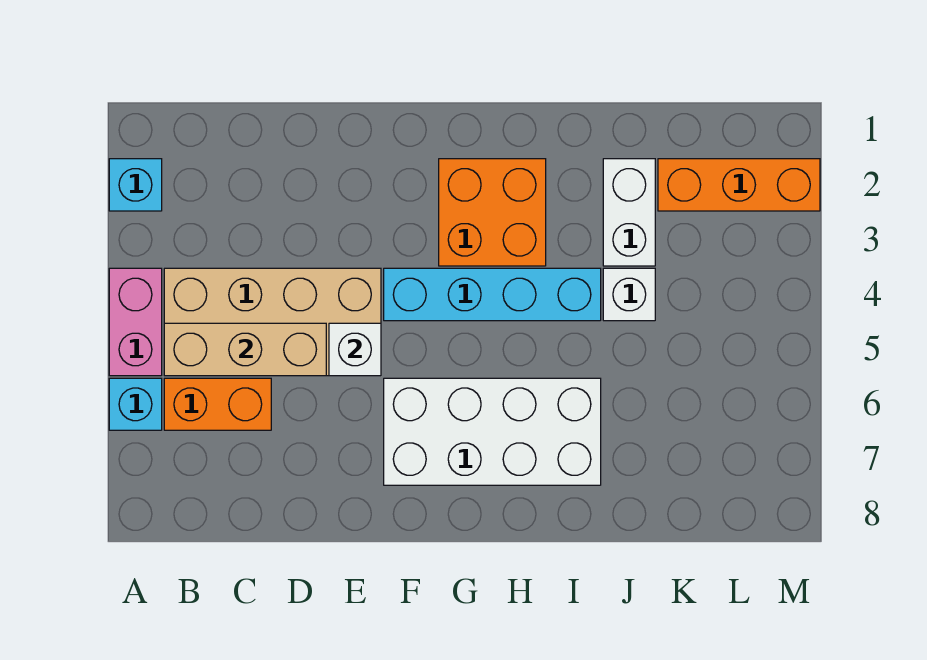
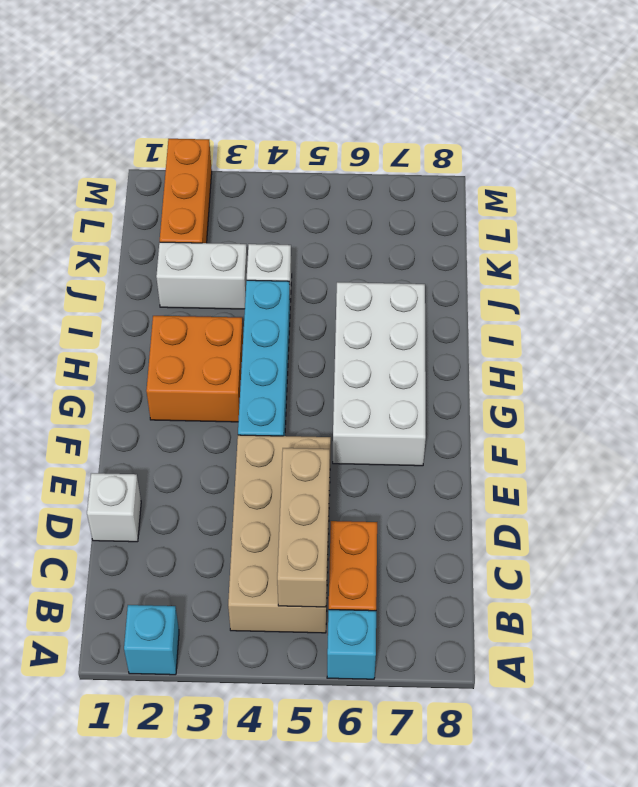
pink brick A4:A5 level 1 -> none
white brick E5 level 2 -> white brick D1 level 1

